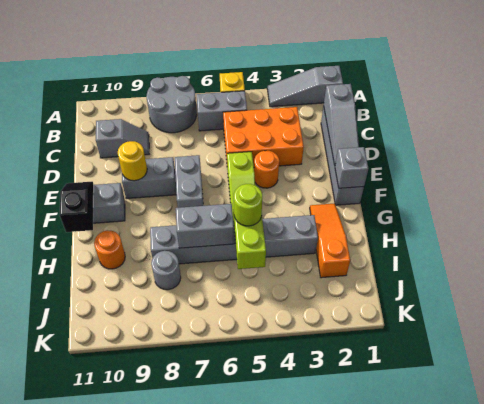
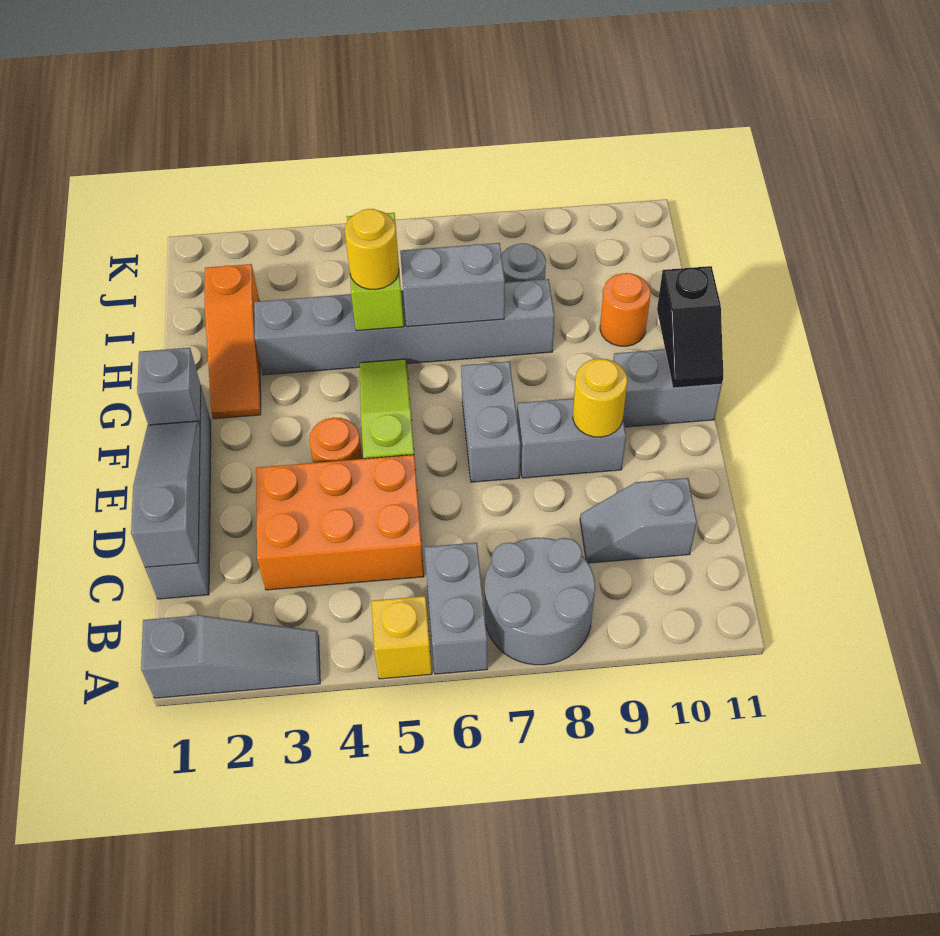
grey brick B5:B6 level 1 -> grey brick A6:B6 level 1
lime round brick H5 level 3 -> yellow round brick H5 level 3

